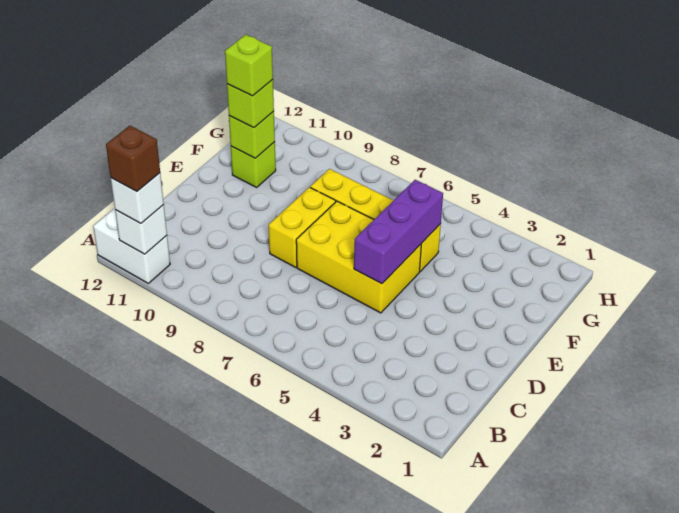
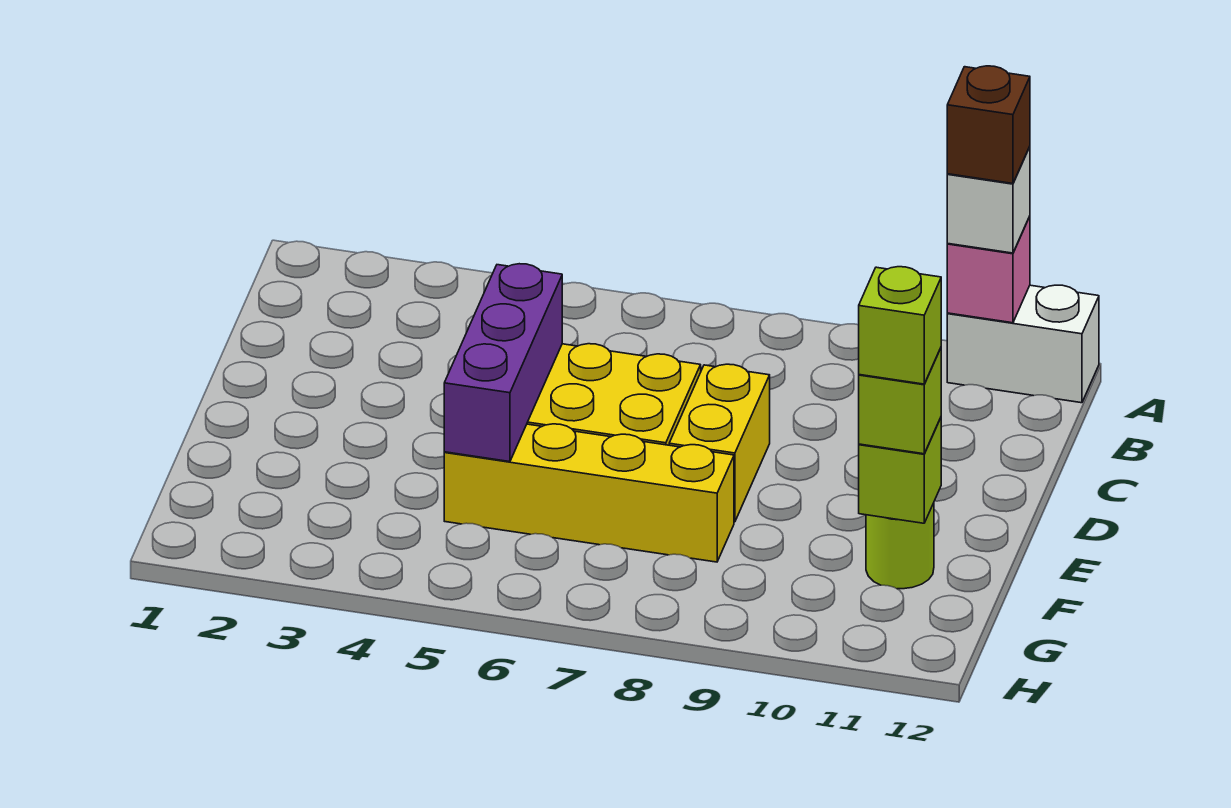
white brick A11 level 2 -> pink brick A11 level 2
lime brick F11 level 1 -> lime round brick F11 level 1

